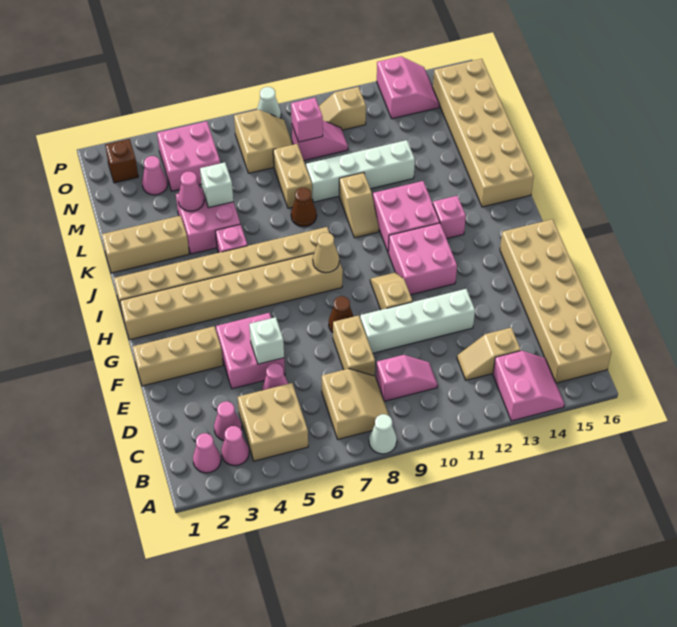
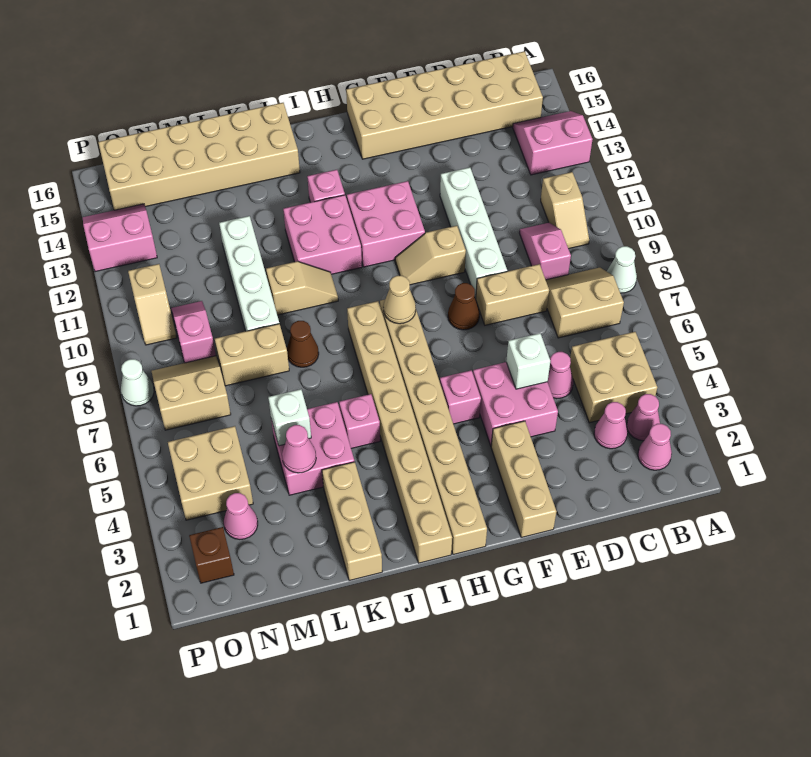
tan slope C12:C13 level 1 top 13 -> tan slope B10:B11 level 1 top 11
pink brick N4:O5 level 1 -> tan brick N4:O5 level 1
pink brick N9 level 2 -> pink brick G5 level 1

